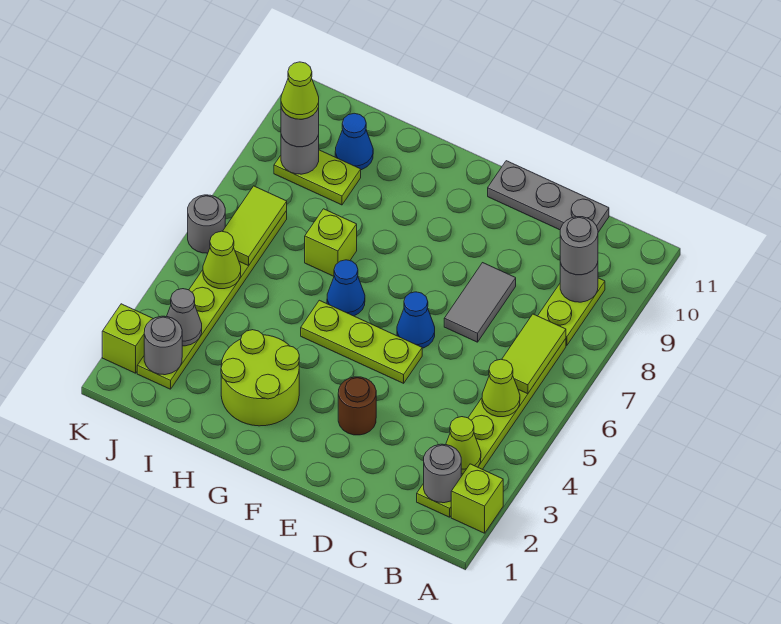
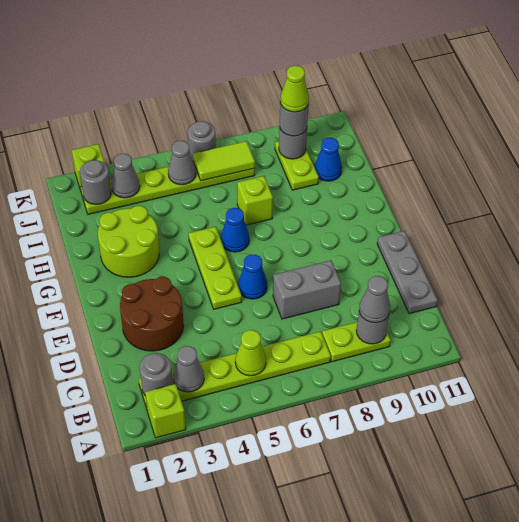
lime cone B3 level 2 -> grey cone B3 level 2
lime tile B6:B7 level 2 -> none
grey round brick B9 level 3 -> grey cone B9 level 3
grey tile D7:D8 level 1 -> grey brick D7:D8 level 1
brown round brick E3 level 1 -> brown round brick D2:E3 level 1
lime cone J5 level 2 -> grey cone J5 level 2

